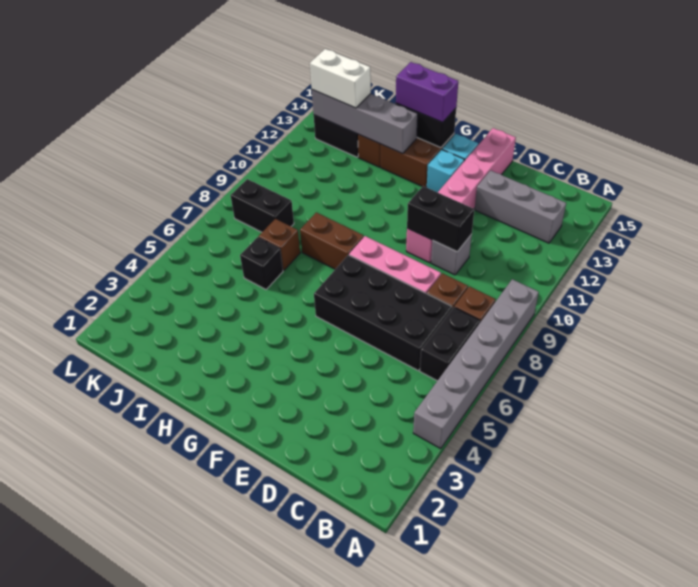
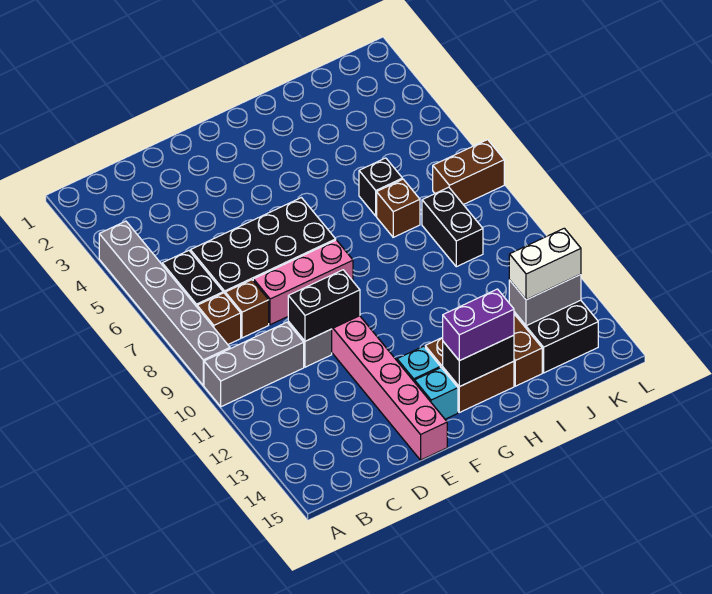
grey brick B13:D13 level 1 -> grey brick A10:C10 level 1
brown brick G8:H8 level 1 -> brown brick K7:L7 level 1
grey brick H13:K13 level 2 -> grey brick J13:K13 level 2
black brick J8:K8 level 1 -> black brick J8:J9 level 1

